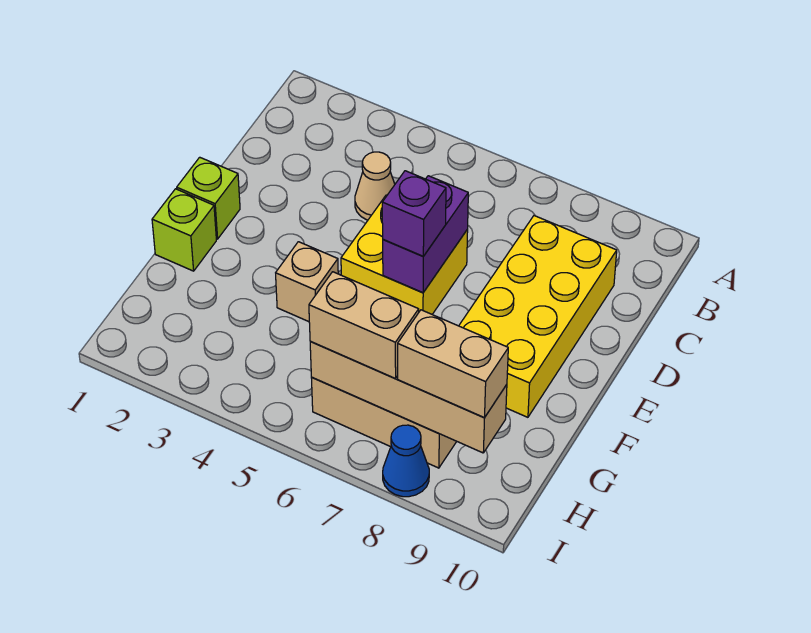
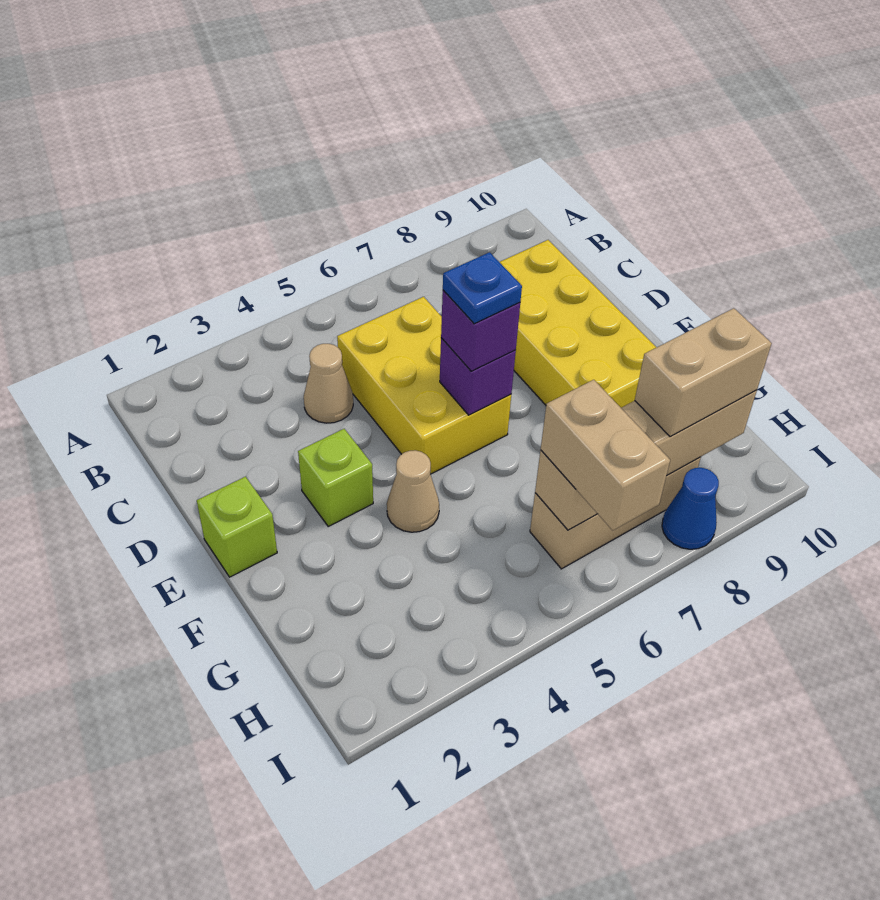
yellow brick D5:E6 level 1 -> yellow brick C5:E6 level 1
purple brick D6:E6 level 2 -> purple brick E6 level 2
none -> blue plate E6 level 4
lime brick F1 level 1 -> lime brick E3 level 1
tan brick F4 level 1 -> tan cone F4 level 1
tan brick H6:H7 level 3 -> tan brick H6:I6 level 3

